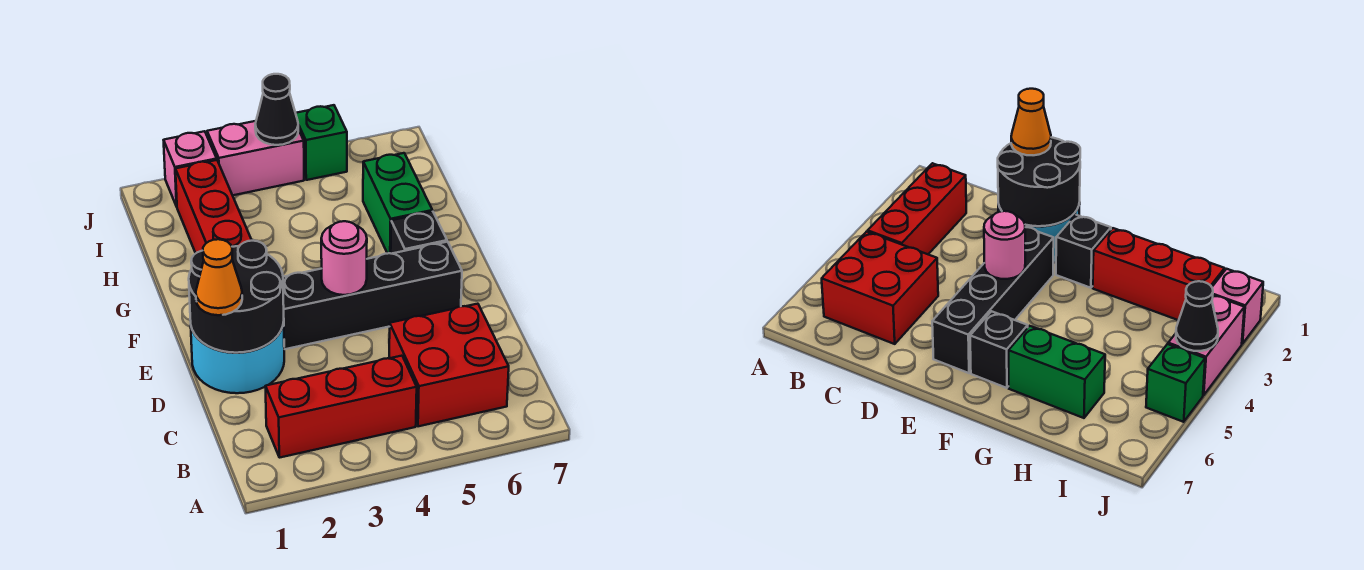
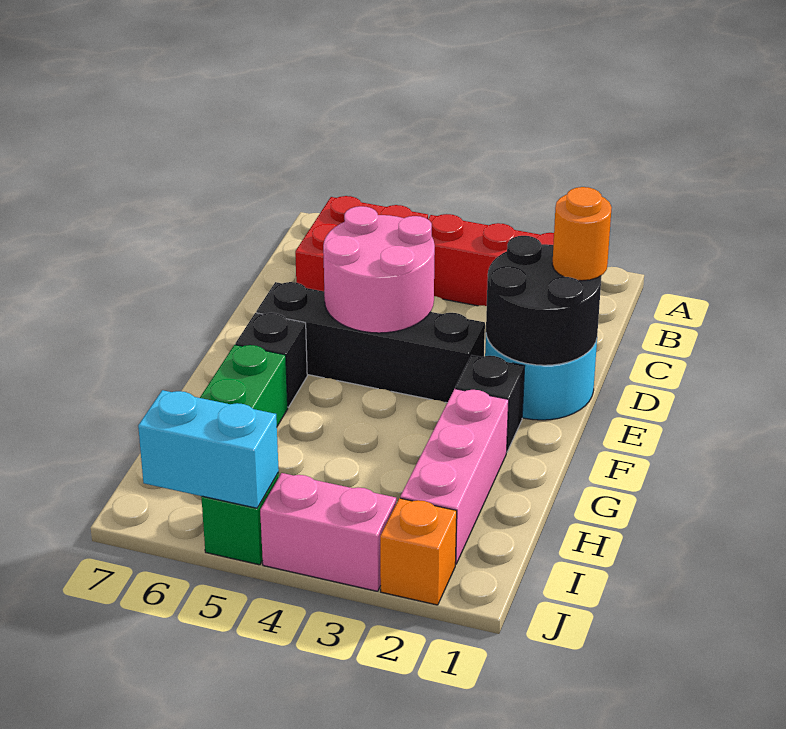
orange cone D1 level 3 -> orange round brick D1 level 3
pink round brick E4 level 2 -> pink round brick D4:E5 level 2
red brick G2:I2 level 1 -> pink brick G2:I2 level 1
pink brick J2 level 1 -> orange brick J2 level 1
black cone J4 level 2 -> none
none -> cyan brick J5:J6 level 2

